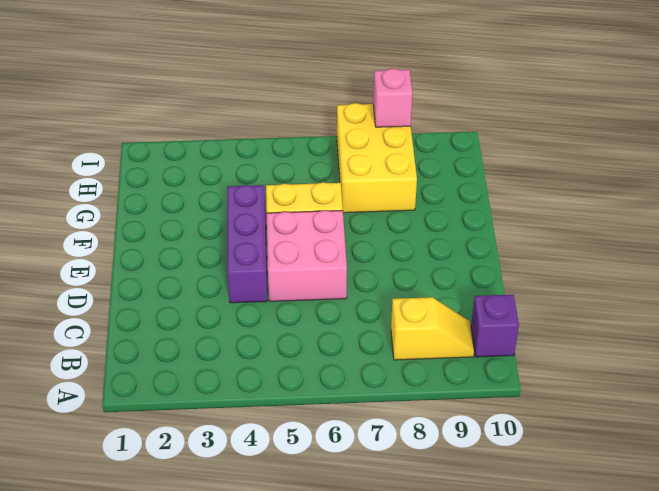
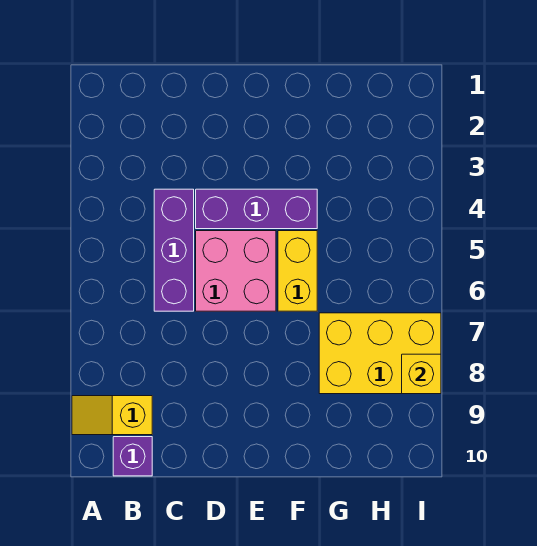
yellow slope B8:B9 level 1 top 8 -> yellow slope A9:B9 level 1 top B
none -> purple brick C4:C6 level 1
pink brick I8 level 2 -> yellow brick I8 level 2

